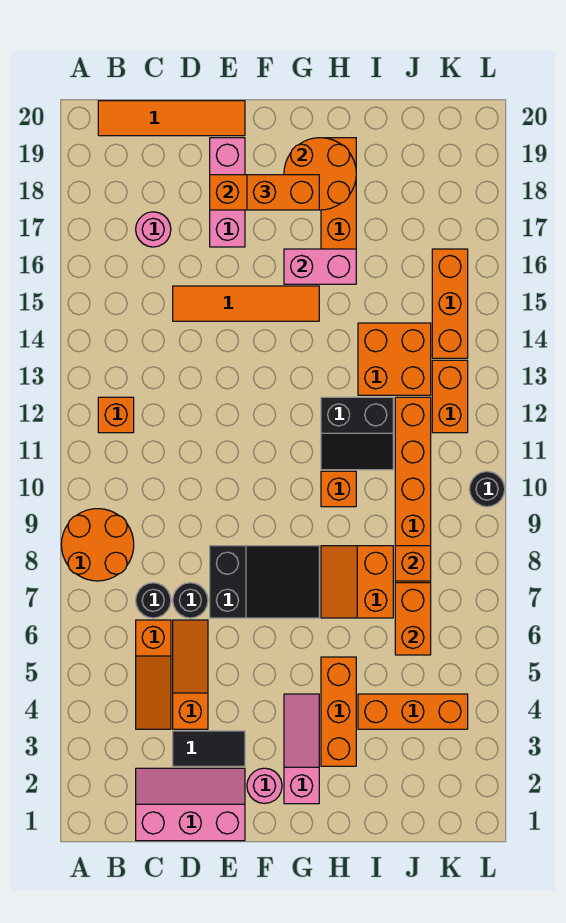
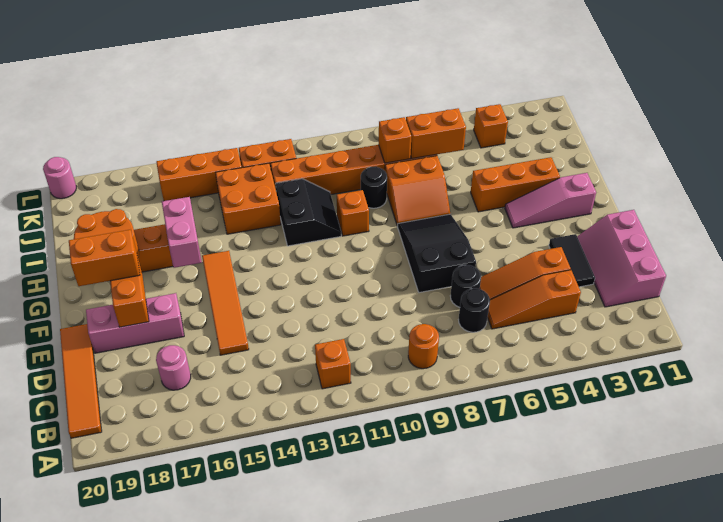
orange round brick A8:B9 level 1 -> orange round brick B9 level 1
orange slope C4:C6 level 1 top 6 -> orange slope C4:C6 level 1 top 4
pink round brick F2 level 1 -> pink round brick L20 level 1
orange brick F18:G18 level 3 -> orange brick F18:F19 level 3
orange brick I4:K4 level 1 -> orange brick K4 level 1
black round brick L10 level 1 -> black round brick I9 level 1

